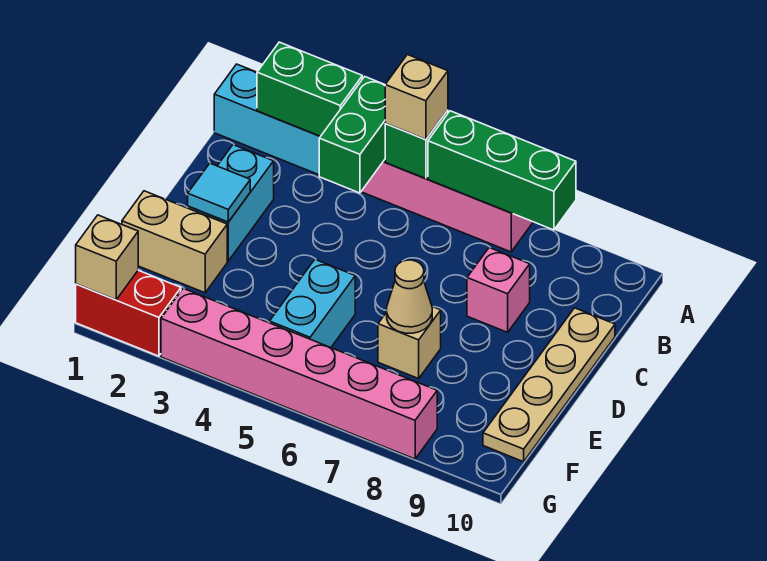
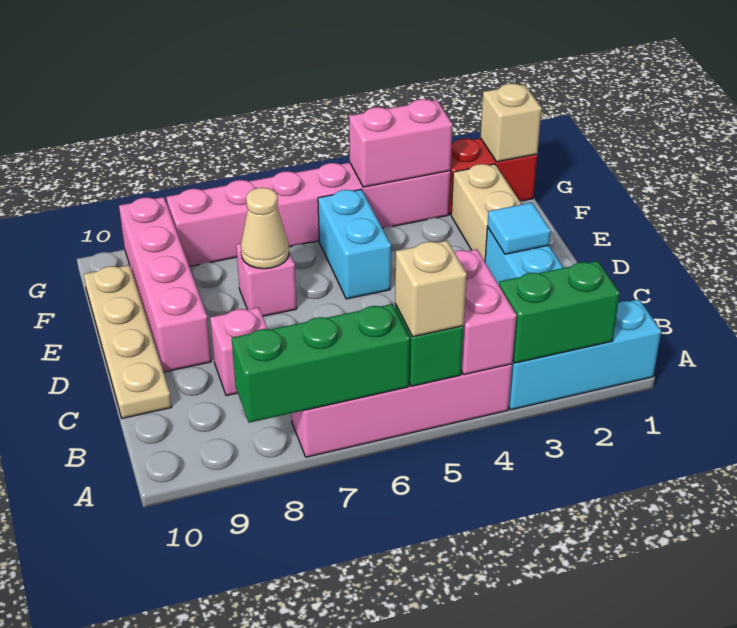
green brick A4:B4 level 2 -> pink brick A4:B4 level 2
none -> pink brick D9:G9 level 1
tan brick E1:E2 level 1 -> tan brick E2:F2 level 1
tan brick E7 level 1 -> pink brick E7 level 1
none -> pink brick G3:G4 level 2

